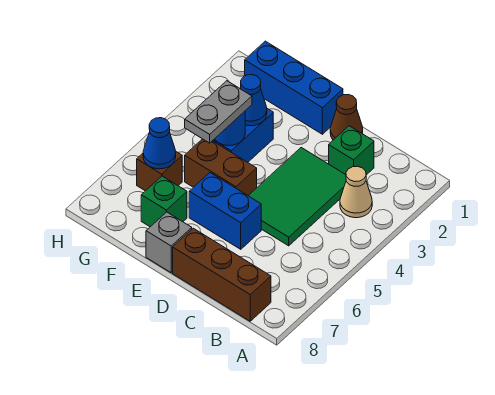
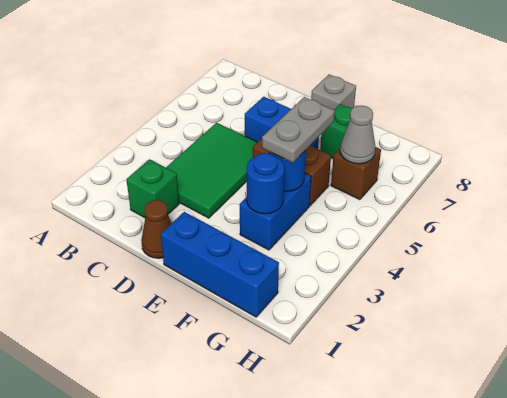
tan cone B3 level 1 -> none
brown brick B8:D8 level 1 -> none
blue cone F3 level 2 -> blue round brick F3 level 2
blue cone G6 level 2 -> grey cone G6 level 2

